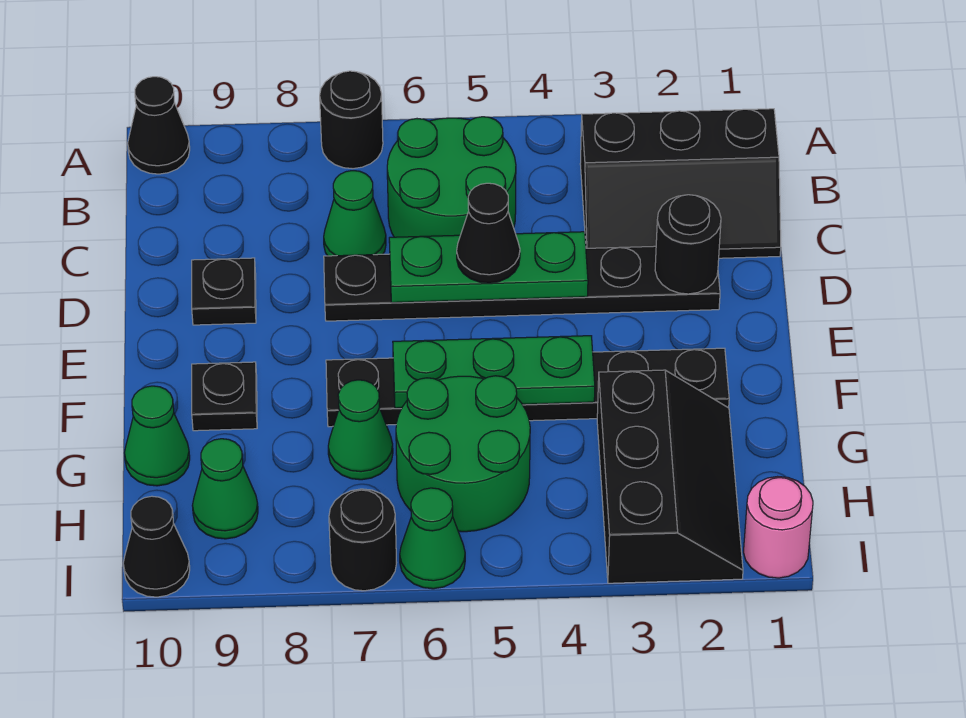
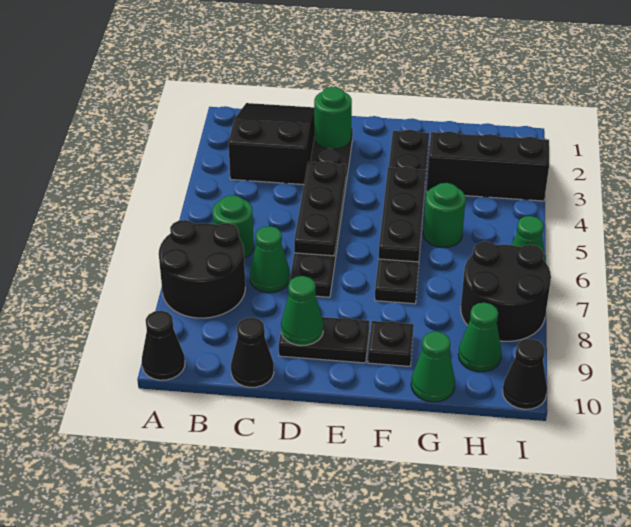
black round brick A7 level 1 -> black round brick A7:B8 level 1
black slope B1:C3 level 1 top B -> black slope B1:C3 level 1 top 3
green round brick B5:C6 level 1 -> green round brick B6 level 1
black round brick D2 level 2 -> green round brick D2 level 2
green plate D4:D6 level 2 -> black plate D4:D6 level 2
black cone D5 level 3 -> black cone C10 level 1
black plate D9 level 1 -> black plate D9:E9 level 1
green plate F4:F6 level 2 -> black plate F4:F6 level 2
green round brick G5:H6 level 1 -> green round brick G5 level 1
green cone G7 level 1 -> green cone D9 level 2
pink round brick I1 level 1 -> none
black round brick I7 level 1 -> black round brick H7:I8 level 1

